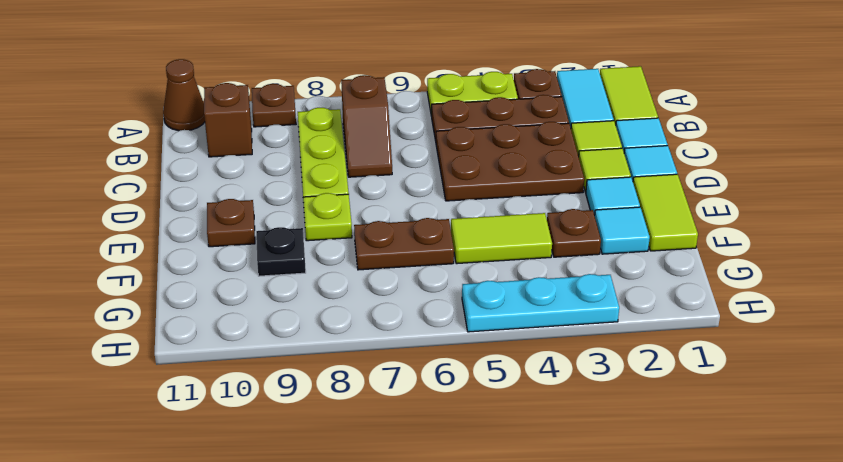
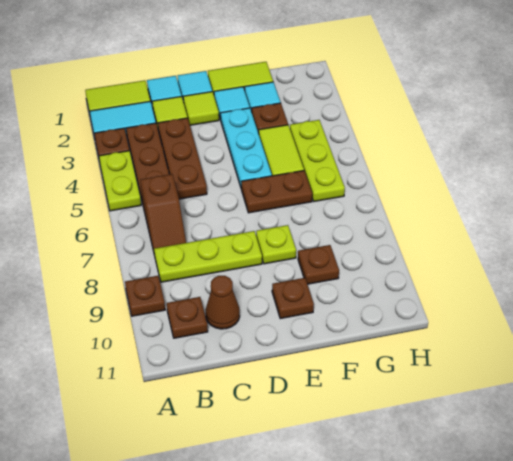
brown cone A11 level 1 -> brown cone C10 level 1
brown slope B7:C7 level 1 top B -> brown slope B6:B7 level 1 top 6
brown brick B10 level 1 -> brown plate B10 level 1
brown plate C3:D5 level 1 -> brown plate C3:C5 level 1
brown plate F6:F7 level 1 -> brown plate E6:F6 level 1
black plate F9 level 1 -> brown plate F9 level 1
none -> lime plate G4:G6 level 1
cyan plate H3:H5 level 1 -> cyan plate E3:E5 level 1

